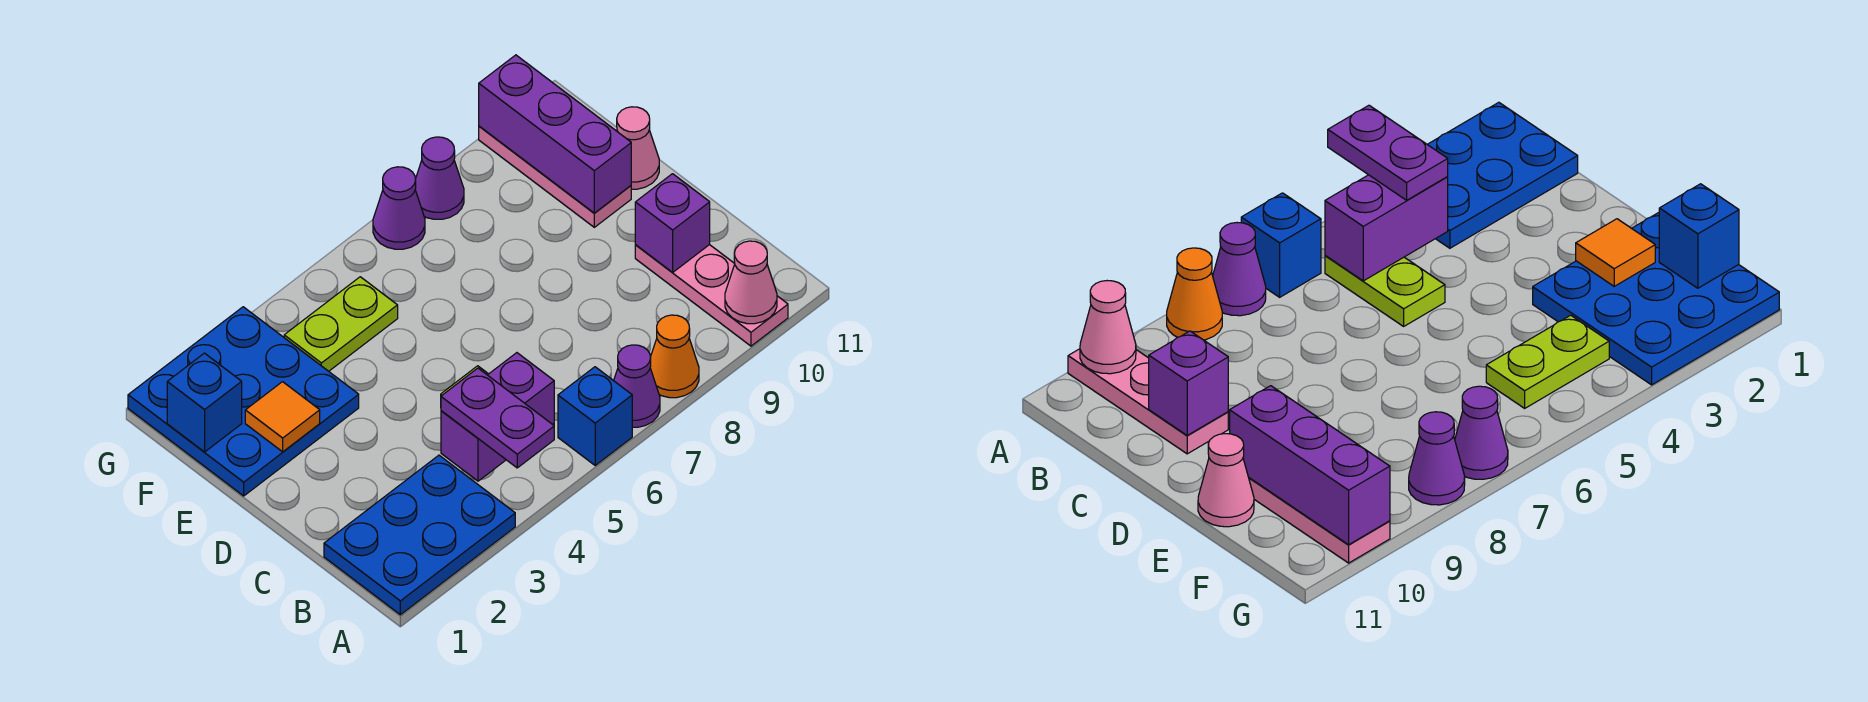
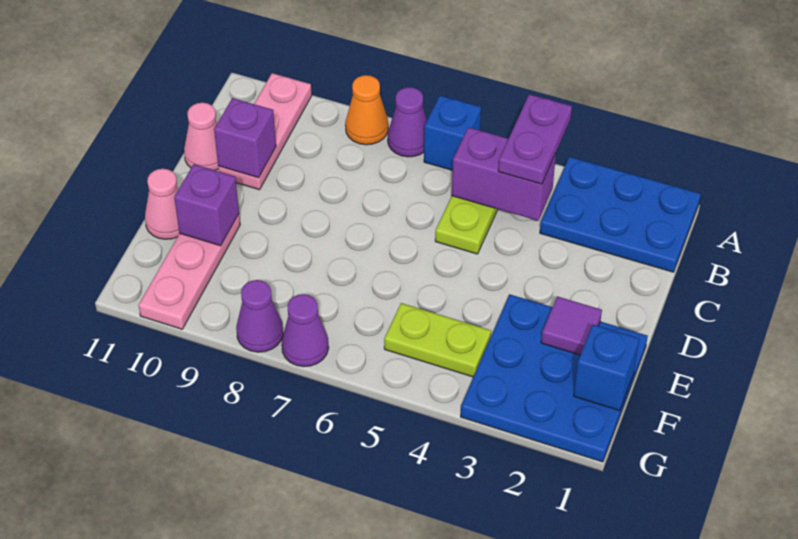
pink cone A10 level 2 -> pink cone C11 level 1
orange tile E2 level 2 -> purple tile E2 level 2
purple brick E10:G10 level 2 -> purple brick E10 level 2

